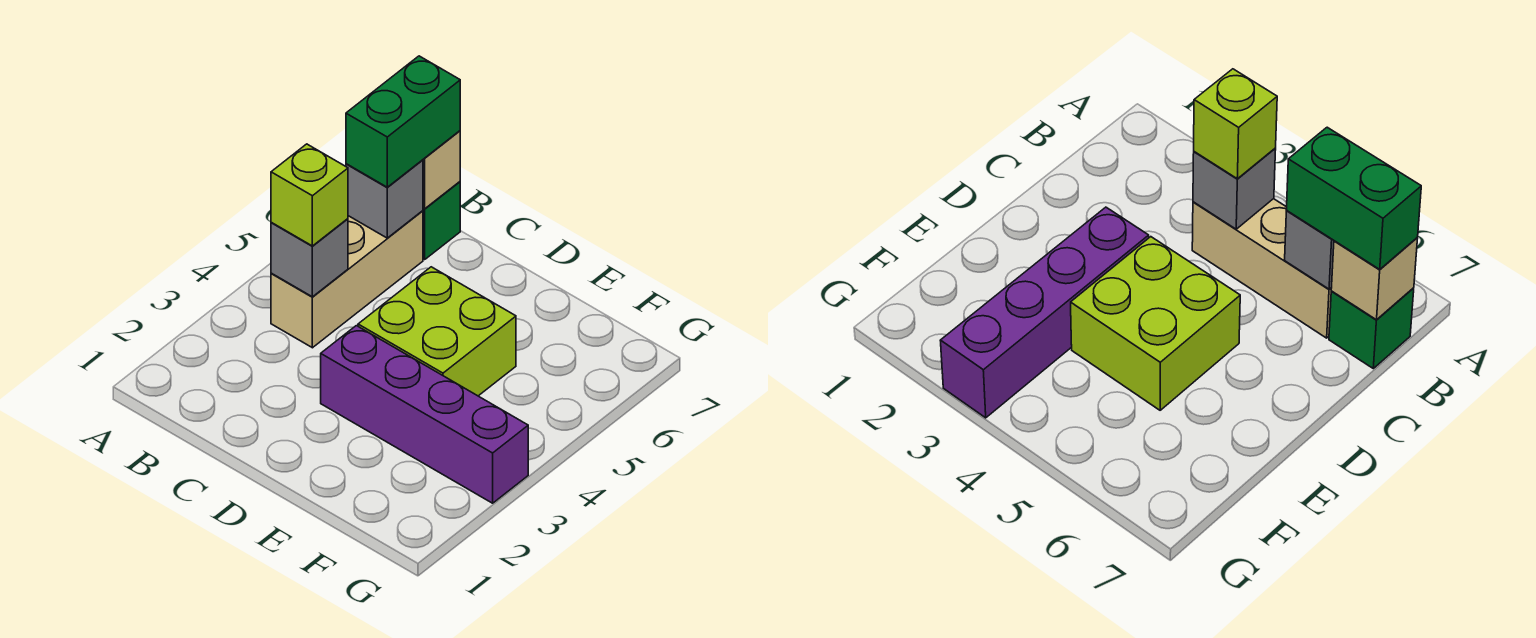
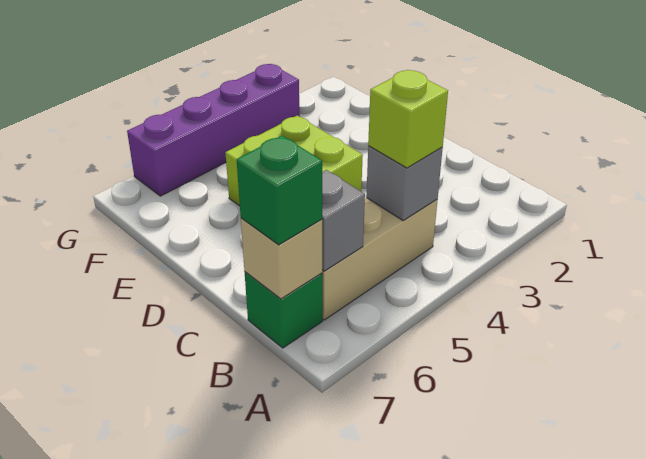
green brick B6:B7 level 3 -> green brick B7 level 3
purple brick D3:G3 level 1 -> purple brick G3:G6 level 1

